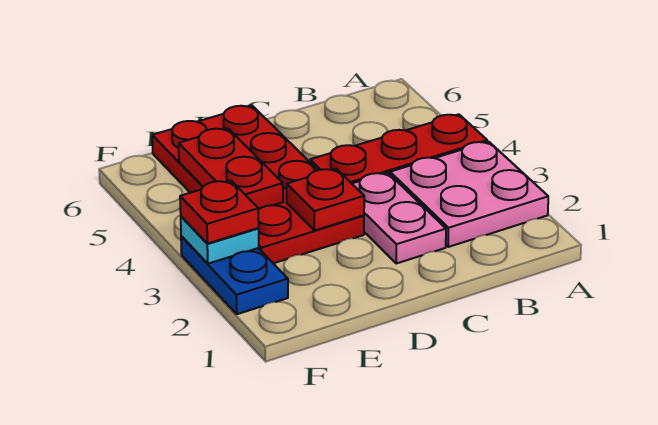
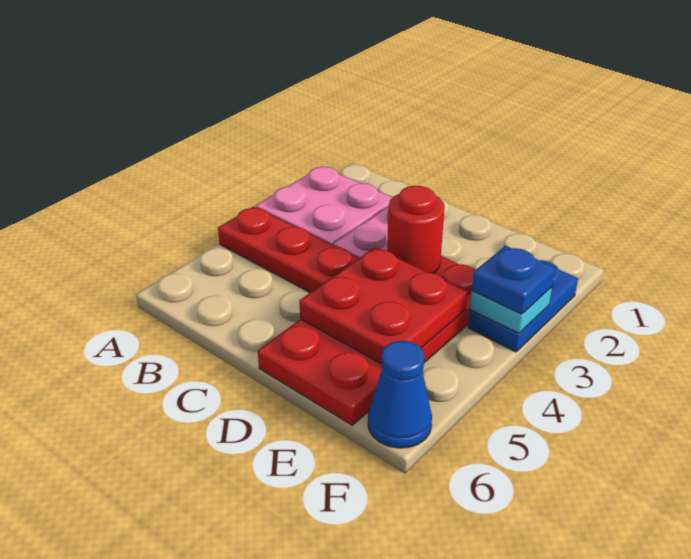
red plate D3 level 2 -> red round brick D3 level 2
red plate E4:E5 level 2 -> red plate D4:E5 level 2
red plate F3 level 3 -> blue plate F3 level 3
none -> blue cone F6 level 1

